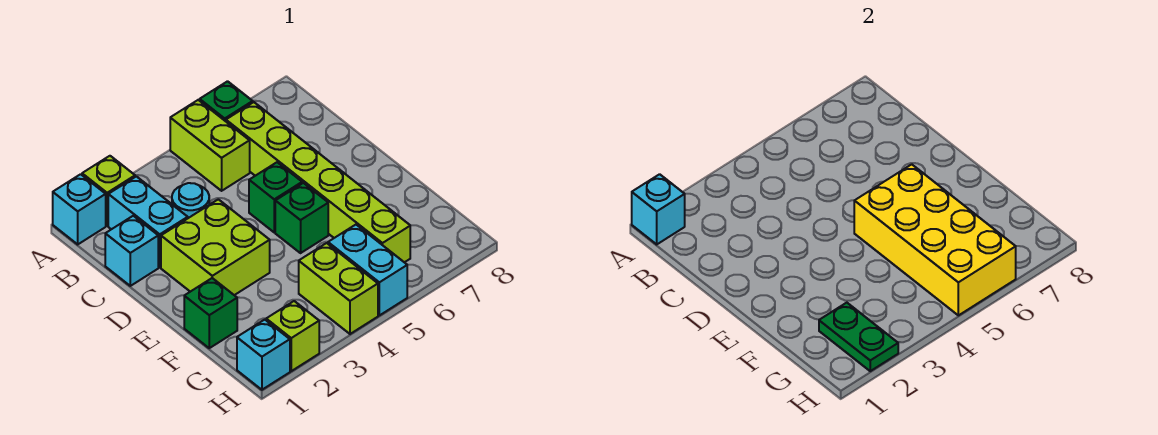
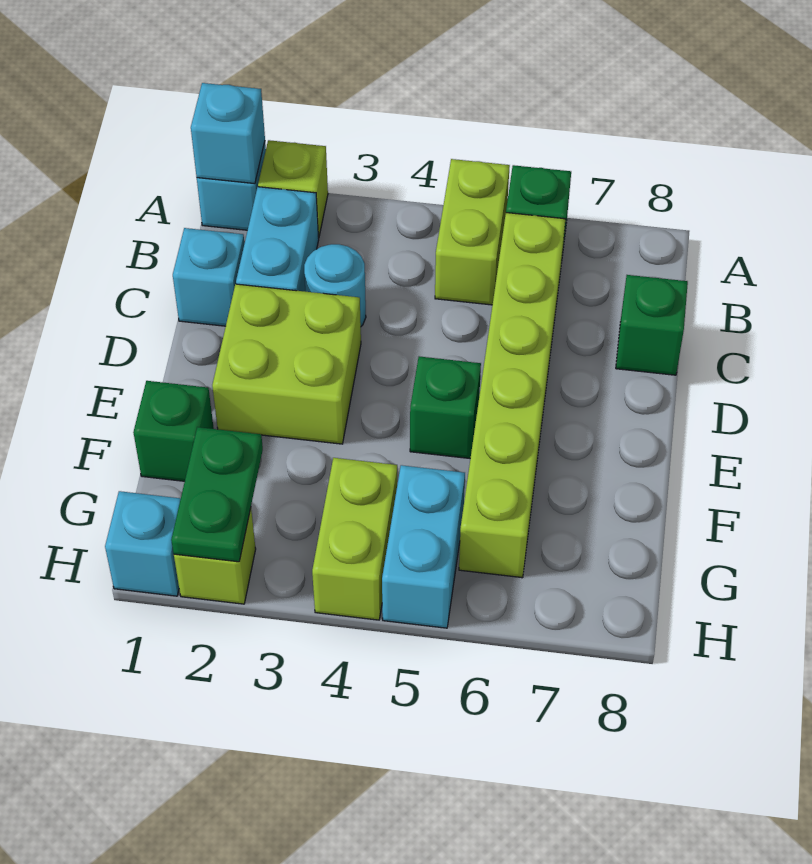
green brick D5 level 1 -> green brick C8 level 1
yellow brick E5:H6 level 2 -> none

